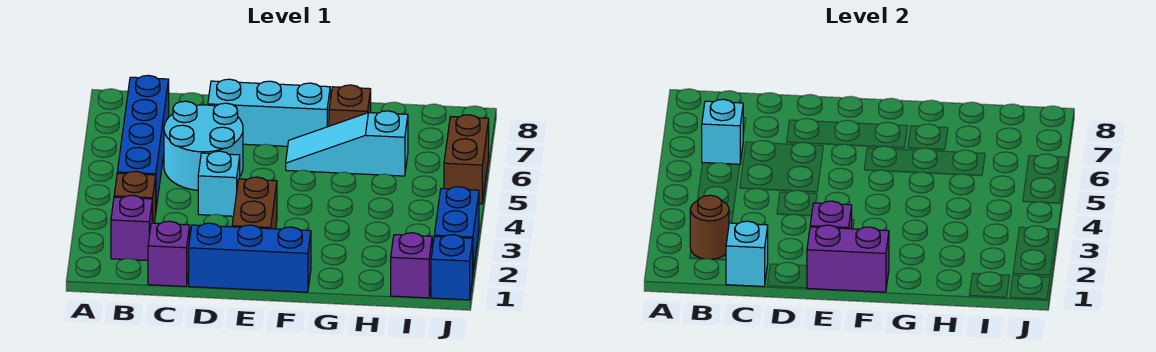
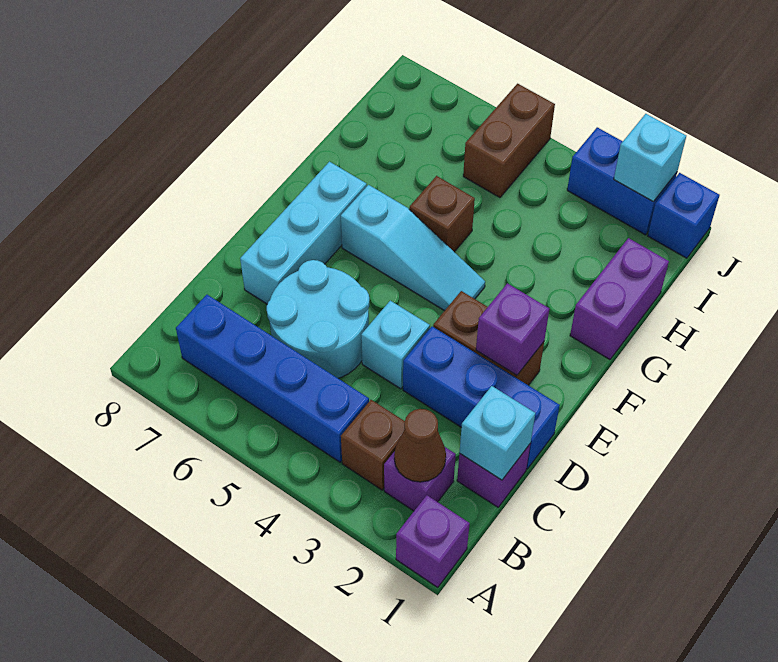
brown round brick B2 level 2 -> brown cone B2 level 2
cyan brick B6 level 2 -> cyan brick J2 level 2
blue brick D1:F1 level 1 -> blue brick D1:D3 level 1
purple brick E1:F1 level 2 -> purple brick G1:H1 level 1
cyan slope F6:H6 level 1 top H -> cyan slope F4:F6 level 1 top 6
brown brick G7 level 1 -> brown brick G5 level 1
purple brick I1 level 1 -> purple brick A1 level 1
brown brick J5:J6 level 1 -> brown brick I5:J5 level 1

